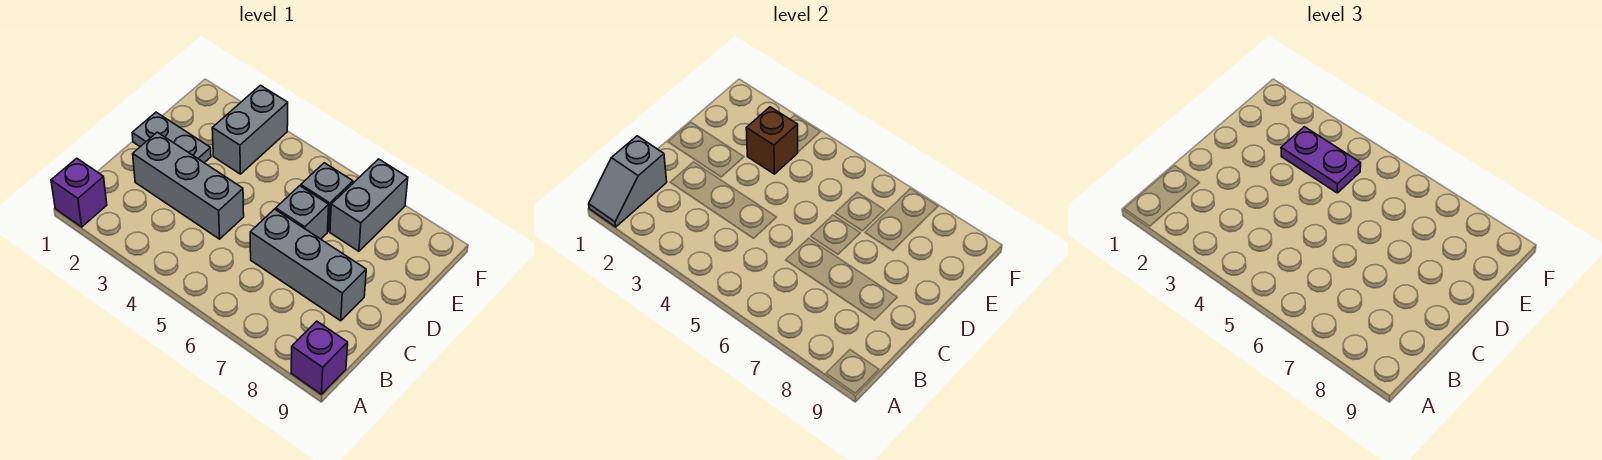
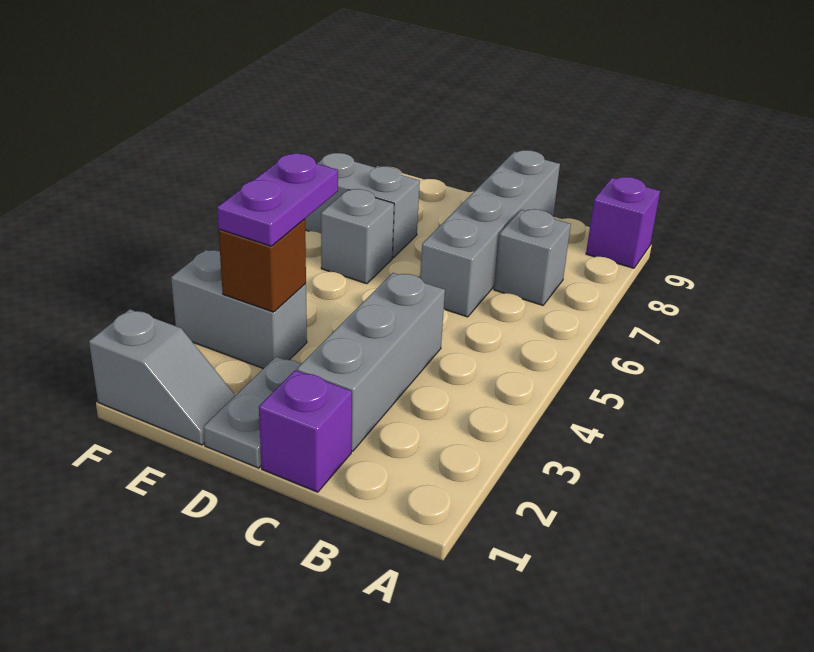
purple brick A1 level 1 -> purple brick C1 level 1
grey slope A1:B1 level 2 top B -> grey slope E1:F1 level 1 top F
grey brick C6:C8 level 1 -> grey brick C6:C9 level 1
grey brick D6 level 1 -> grey brick B7 level 1

